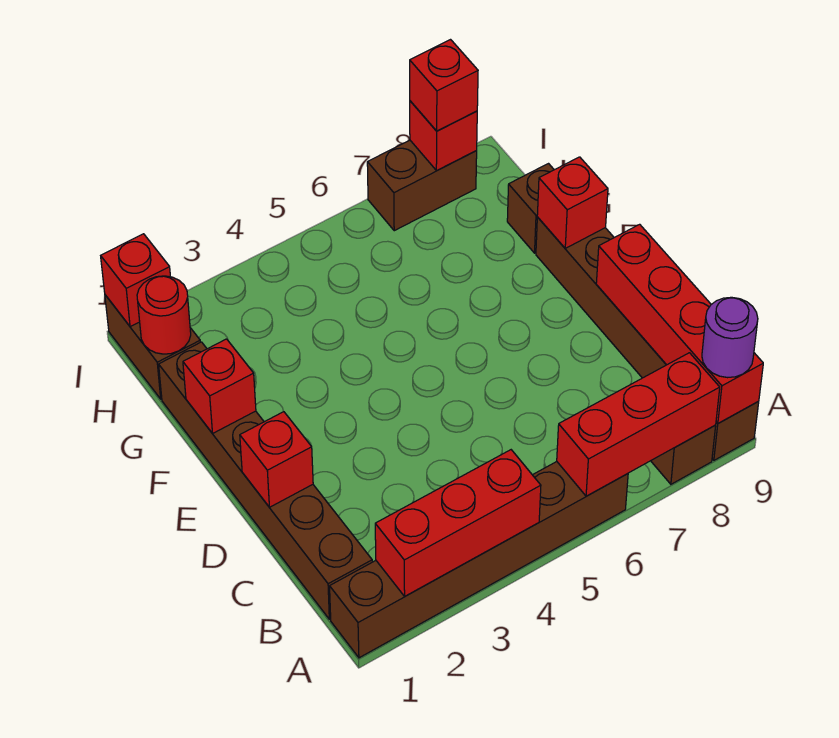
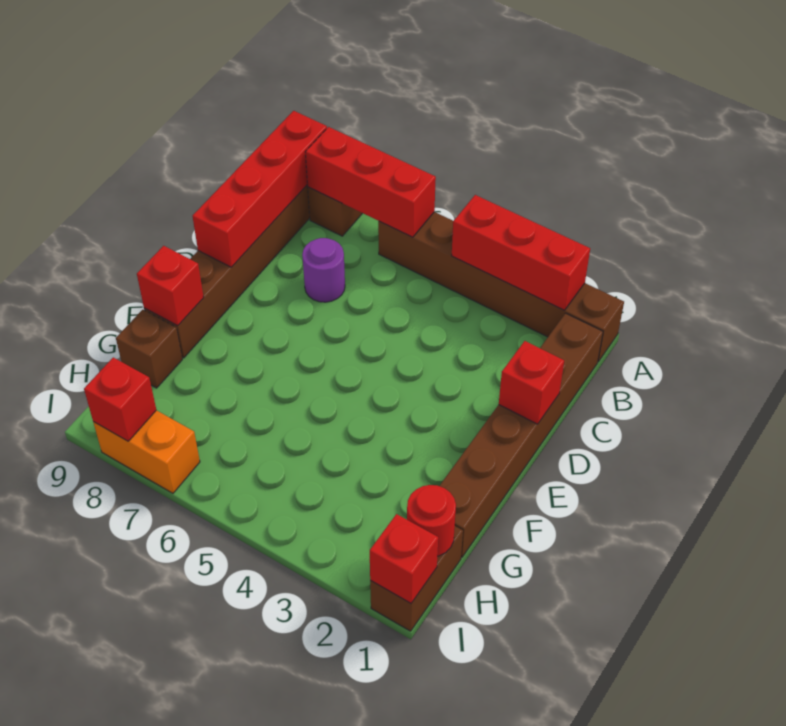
purple round brick A9 level 3 -> purple round brick C7 level 1
red brick F1 level 2 -> none
brown brick I7:I8 level 1 -> orange brick I7:I8 level 1
red brick I8 level 3 -> none

